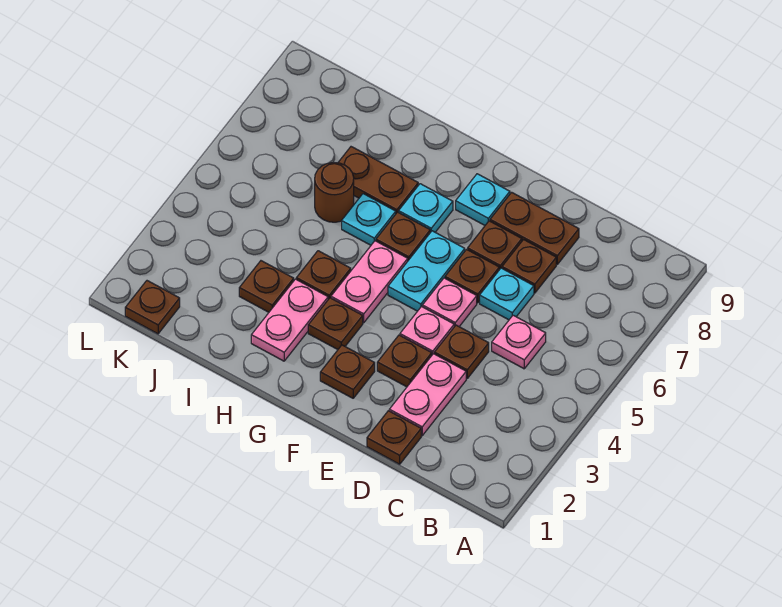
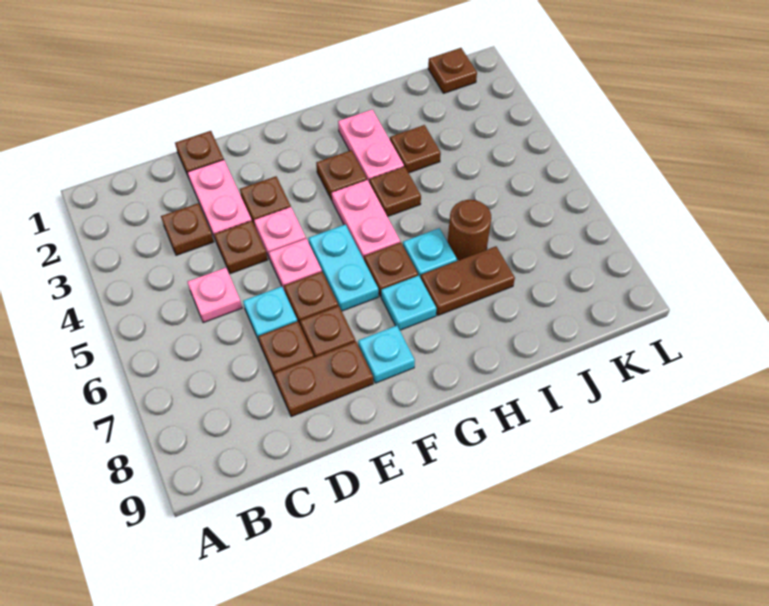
brown plate F2 level 1 -> brown plate C3 level 1

